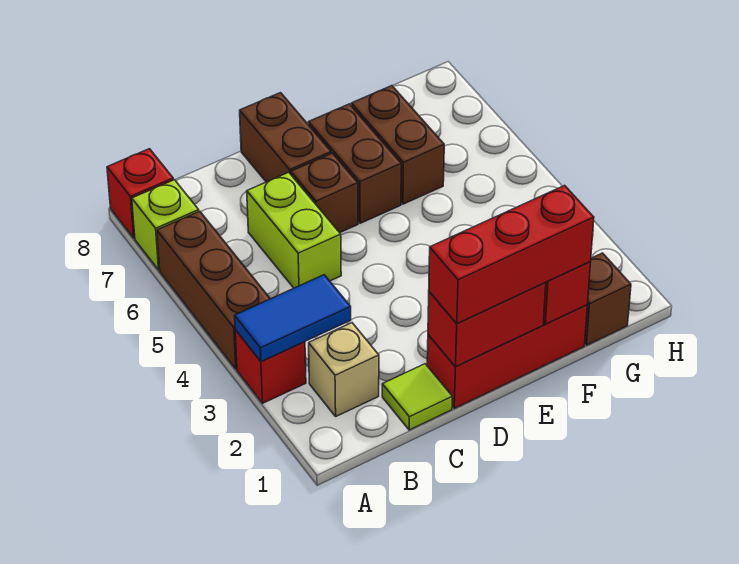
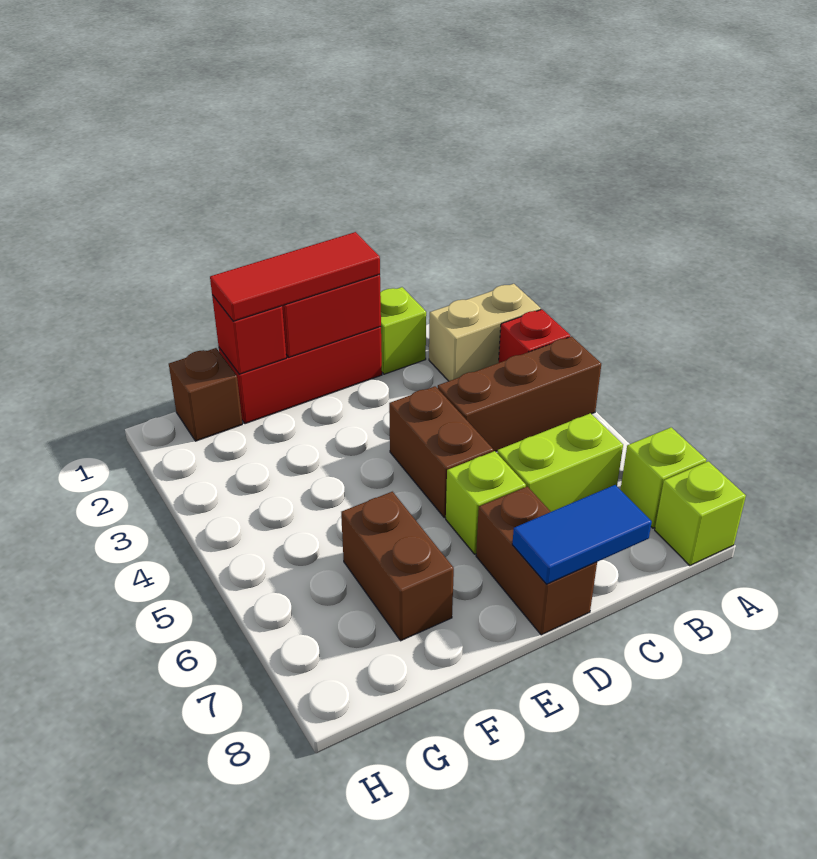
blue tile A3:B3 level 2 -> blue tile C8:D8 level 2
brown brick A4:A6 level 1 -> brown brick A4:C4 level 1
red brick A8 level 1 -> lime brick A8 level 1
tan brick B2 level 1 -> tan brick A2:B2 level 1
lime tile C1 level 1 -> lime brick C1 level 1
lime brick C5:C6 level 1 -> lime brick B6:C6 level 1
red brick D1:F1 level 3 -> red tile D1:F1 level 3
brown brick D6 level 1 -> lime brick D6 level 1
brown brick E6:E7 level 1 -> brown brick D4:D5 level 1

